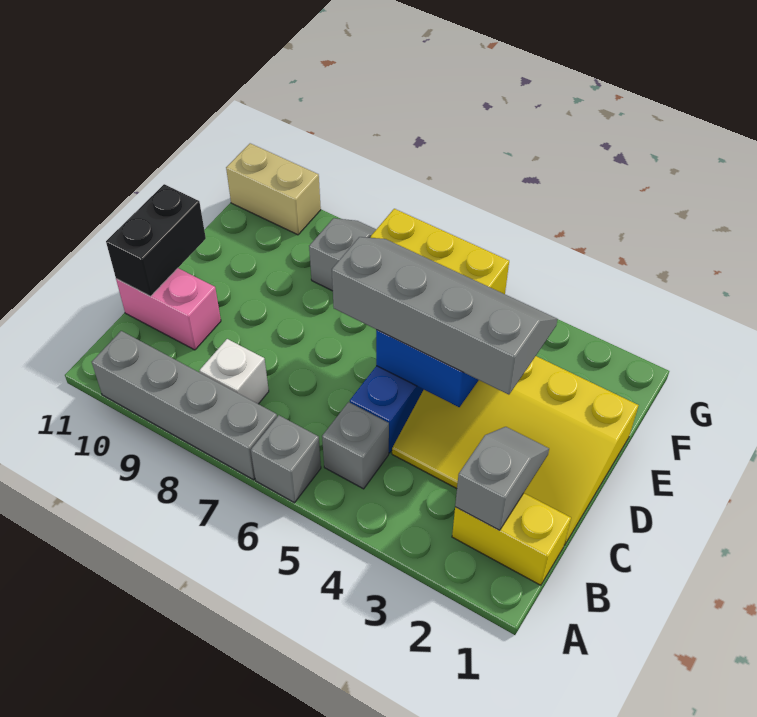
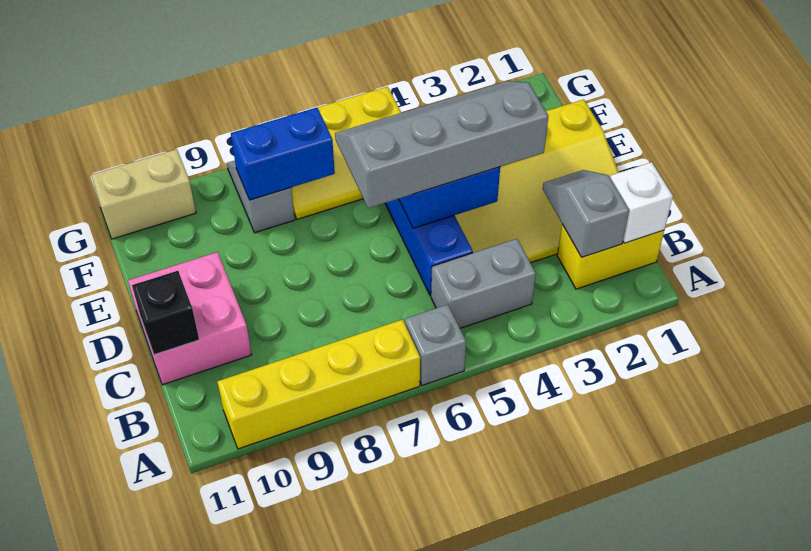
grey brick A7:A10 level 1 -> yellow brick A7:A10 level 1
grey brick B5 level 1 -> grey brick B4:B5 level 1
white brick B8 level 1 -> white brick B1 level 2
pink brick C10:C11 level 1 -> pink brick C10:D11 level 1
black brick C11:D11 level 2 -> black brick C11 level 2
none -> blue brick F7:F8 level 2

